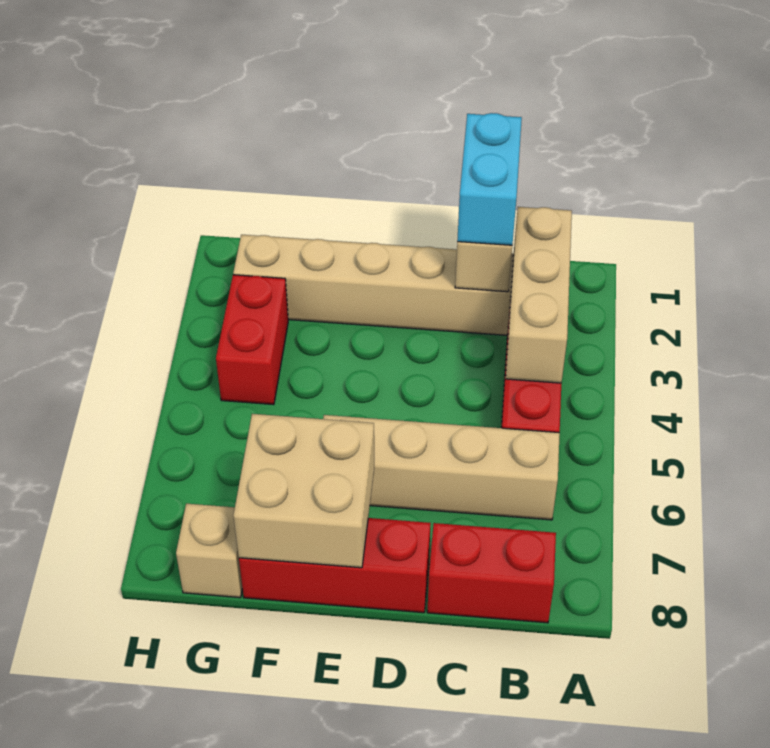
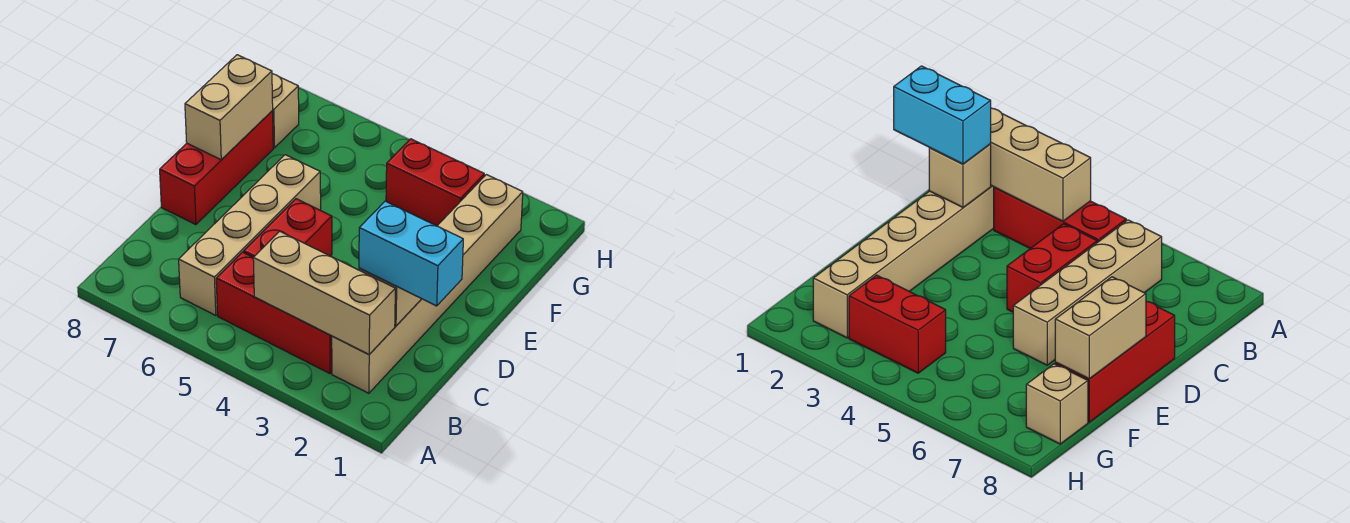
red brick B8:C8 level 1 -> red brick C5:D5 level 1
tan brick E7:F8 level 2 -> tan brick E8:F8 level 2

